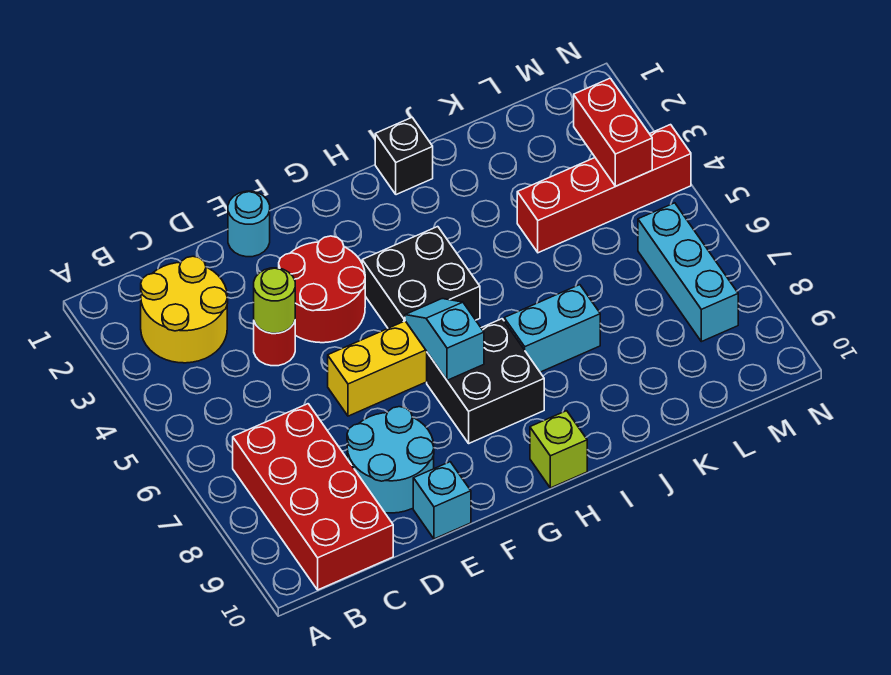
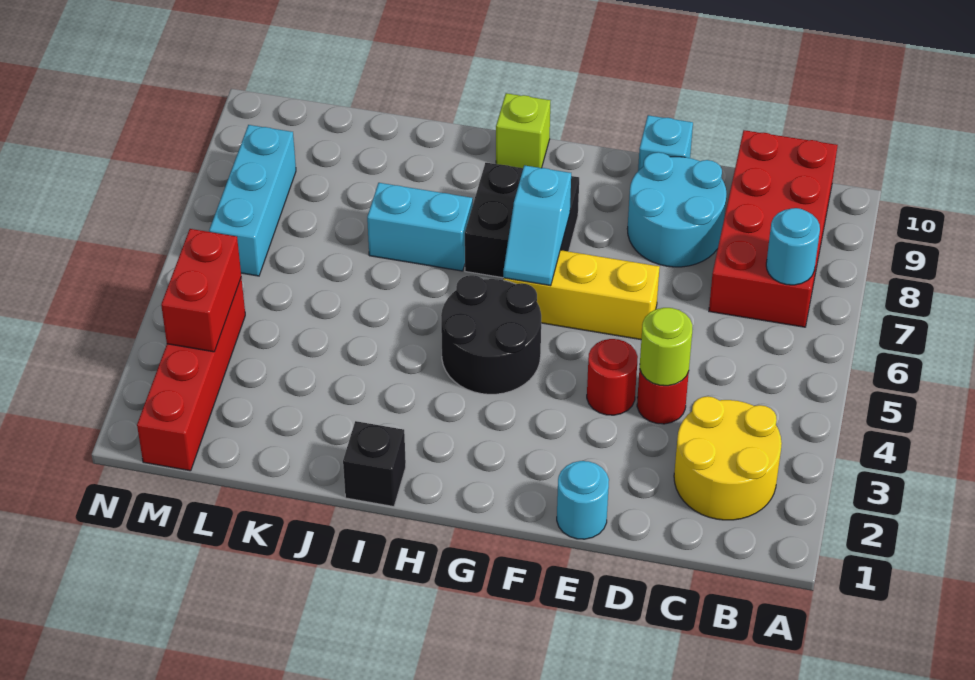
none -> cyan round brick B7 level 2
red round brick E3:F4 level 1 -> red round brick E4 level 1
black brick G4:H5 level 1 -> black round brick G4:H5 level 1
red brick K4:N4 level 1 -> red brick M1:M4 level 1

